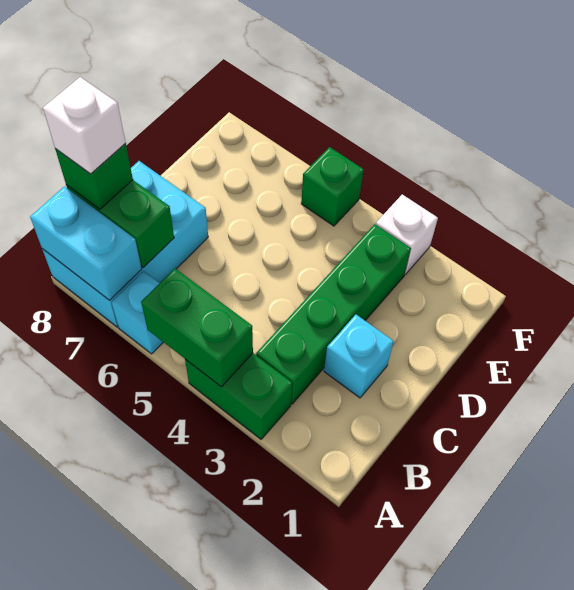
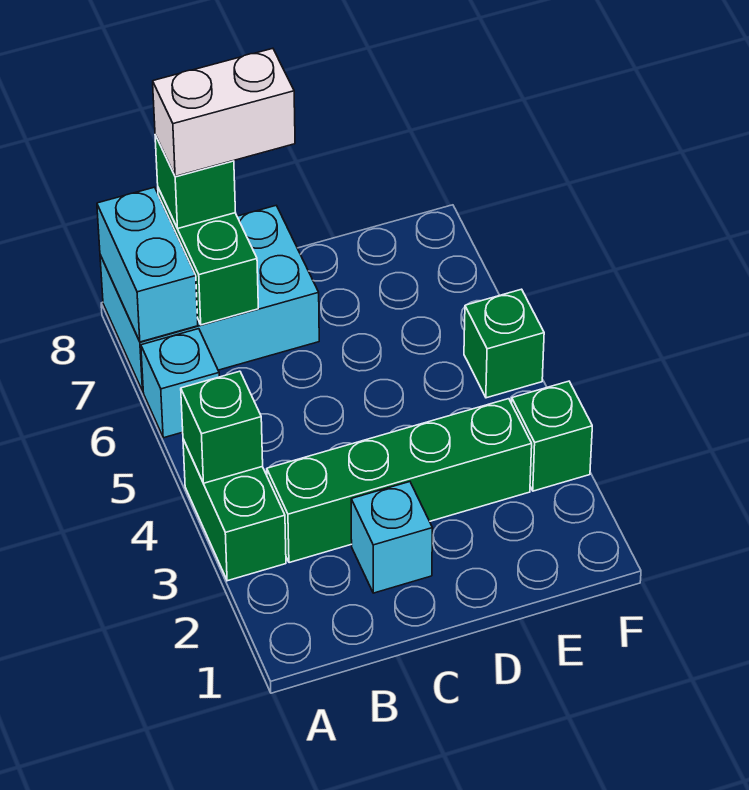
green brick A4:A5 level 2 -> green brick A4 level 2
white brick B8 level 4 -> white brick B8:C8 level 4
white brick F3 level 1 -> green brick F3 level 1

